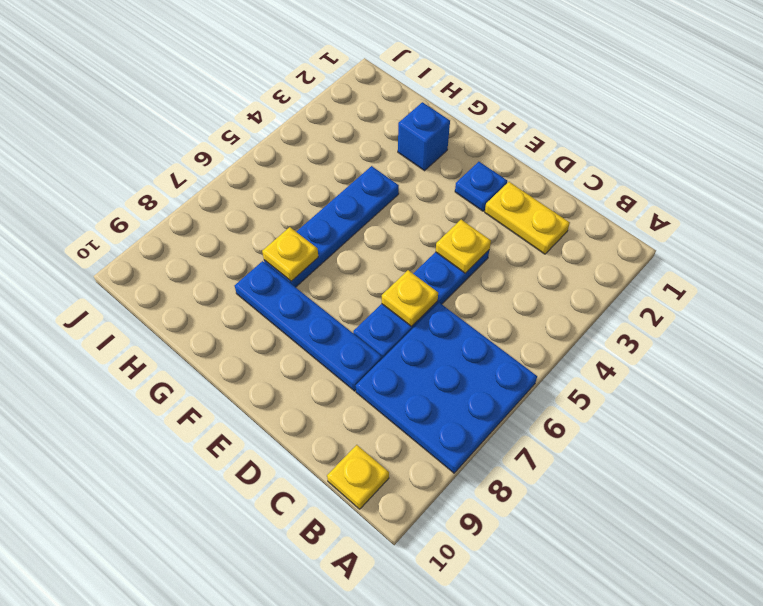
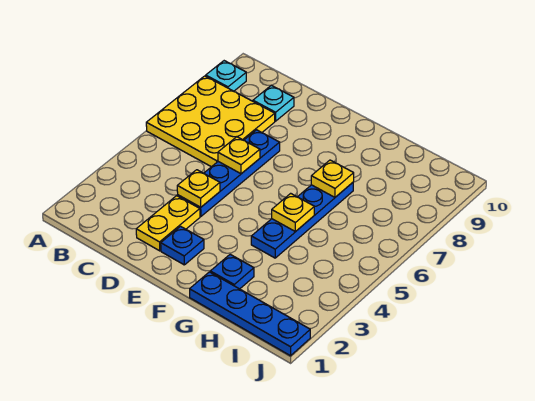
blue plate A6:C8 level 1 -> yellow plate A6:C8 level 1
none -> cyan plate A9 level 1
yellow plate B10 level 1 -> yellow plate G5 level 2
yellow plate C2:D2 level 1 -> yellow plate D2:D3 level 1
none -> cyan plate C9 level 1
blue plate D8:G8 level 1 -> blue plate G1:J1 level 1
blue brick G2 level 1 -> blue plate G2 level 1

